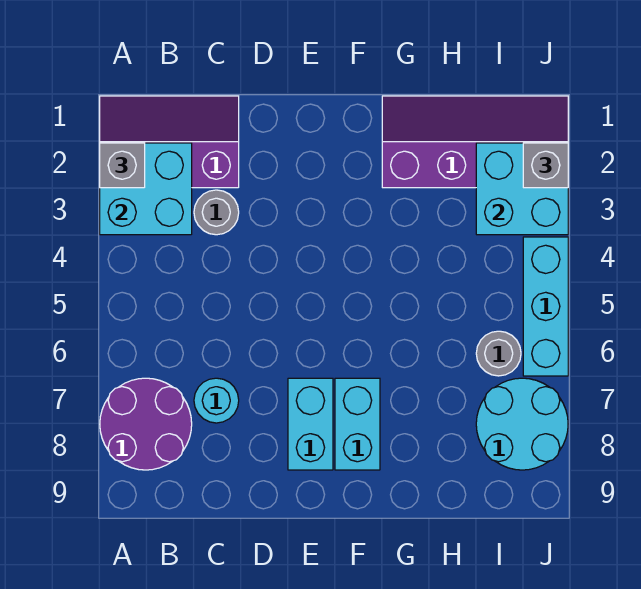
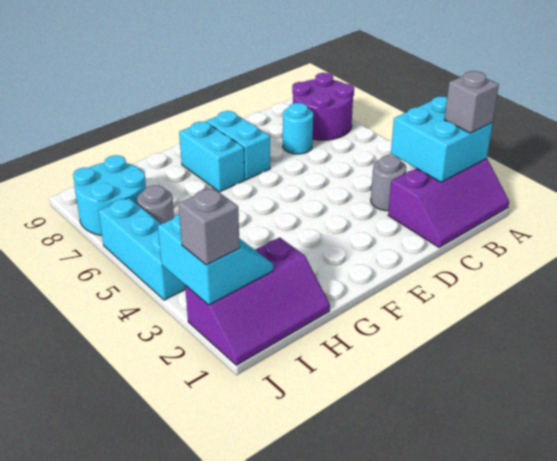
purple slope G1:J2 level 1 top 2 -> purple slope H1:J2 level 1 top 2
cyan brick I2:J3 level 2 -> cyan slope I2:J3 level 2 top J

